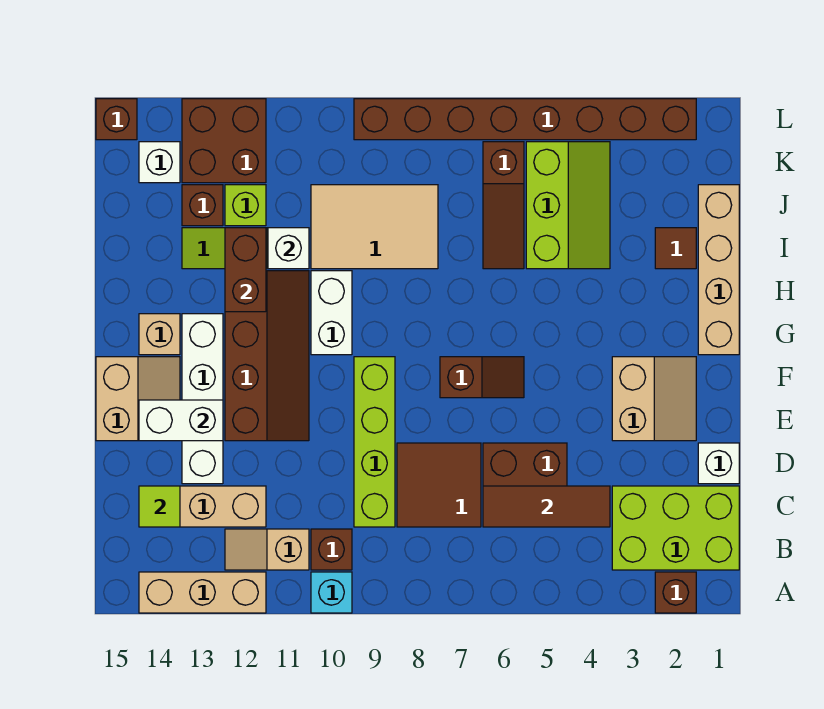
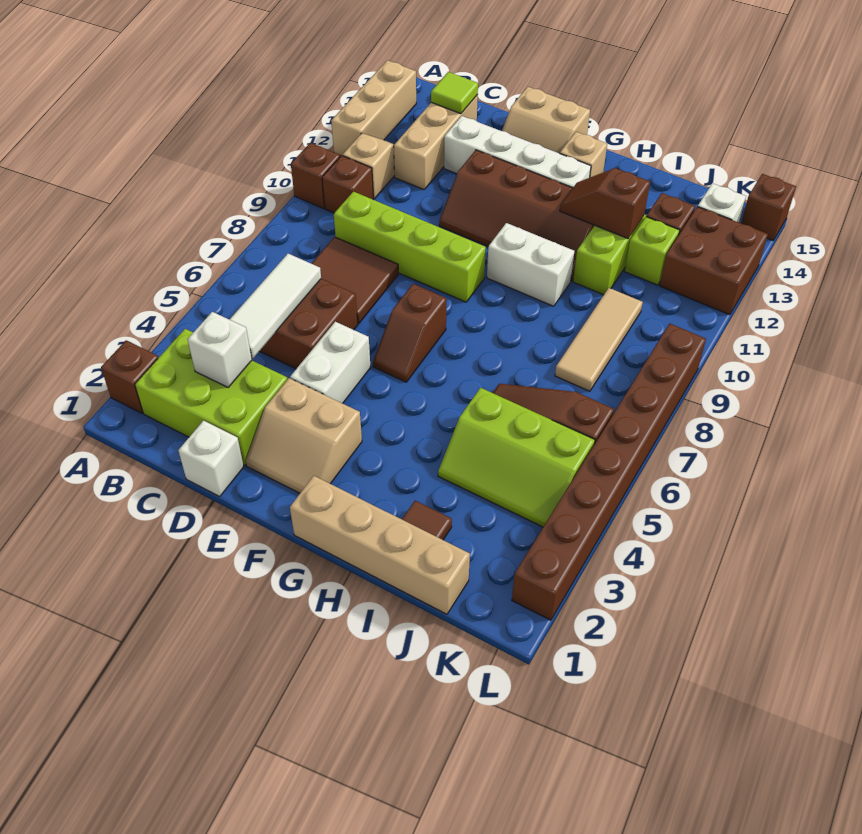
cyan brick A10 level 1 -> brown brick A10 level 1
lime brick B1:C3 level 1 -> lime brick B2:D3 level 1
brown tile C4:C6 level 2 -> white tile C4:C6 level 2
white brick E13:E14 level 2 -> white brick E4:E5 level 1
brown brick H12:I12 level 2 -> brown slope H12:I12 level 2 top I
tan tile I8:J10 level 1 -> tan tile J8:J10 level 1
white brick I11 level 2 -> white brick C3 level 2

